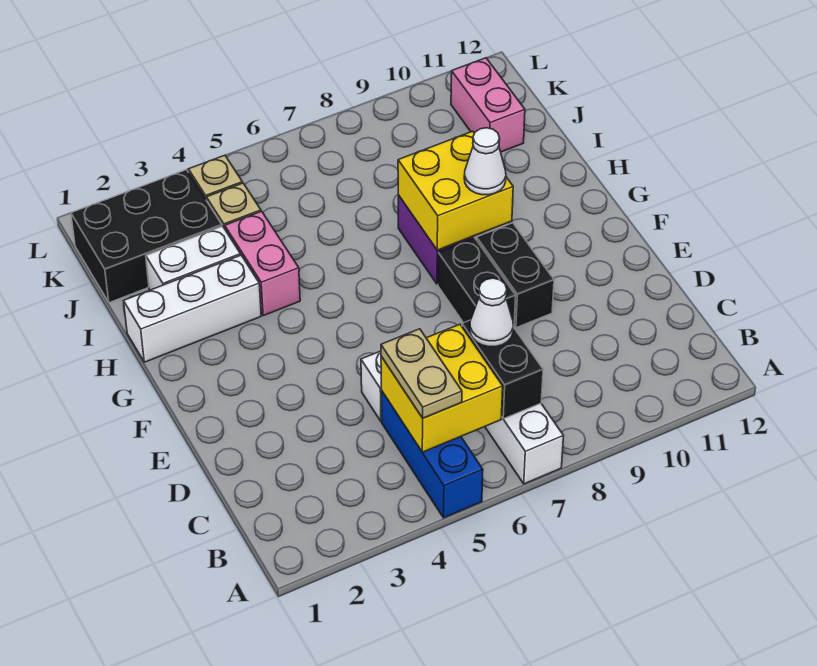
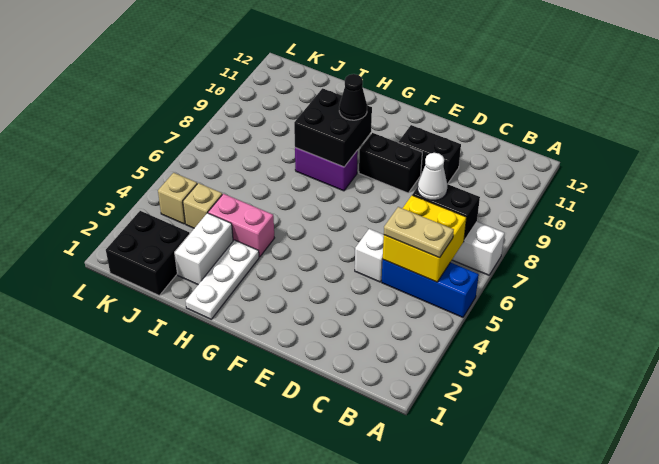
black brick E8:F8 level 1 -> black brick D10:E10 level 1
yellow brick G8:H9 level 2 -> black brick G8:H9 level 2
white cone G9 level 3 -> black cone G9 level 3
white brick H1:H3 level 1 -> white plate H1:H3 level 1
black brick J1:K3 level 1 -> black brick J1:K2 level 1
pink brick J11:K11 level 1 -> none

